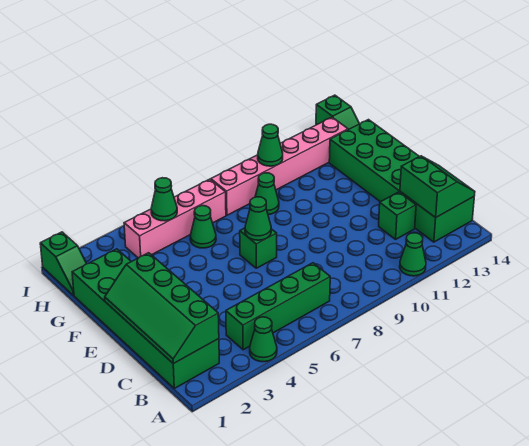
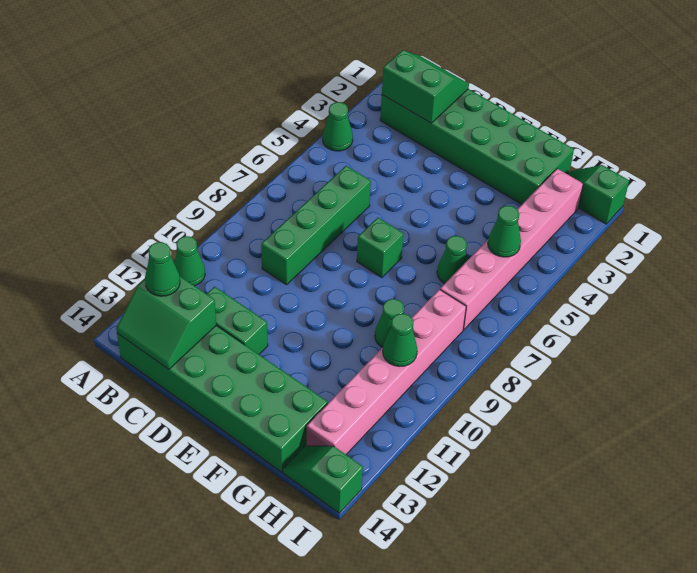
green slope B1:E2 level 2 top 2 -> green slope B1:C2 level 2 top 2
green brick B4:B7 level 1 -> green brick C6:C9 level 1
green brick C12 level 1 -> green brick C12:D12 level 1
green cone E7 level 2 -> green cone B13 level 3
pink brick H4:H7 level 1 -> pink brick H2:H7 level 1

